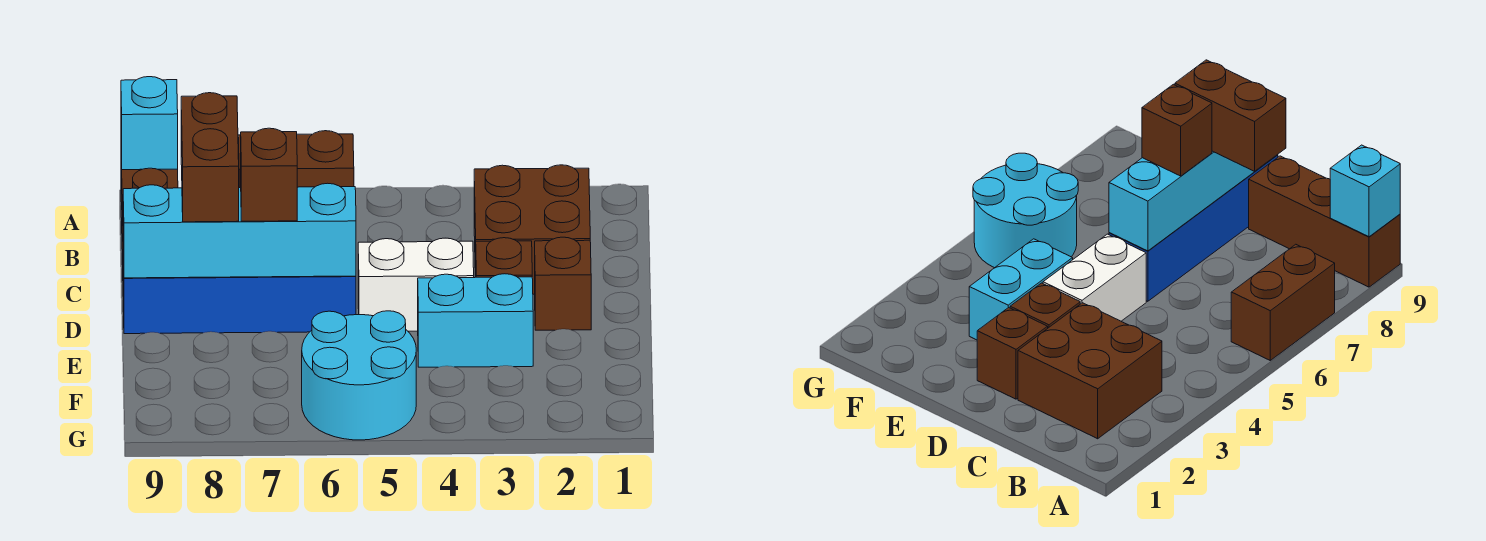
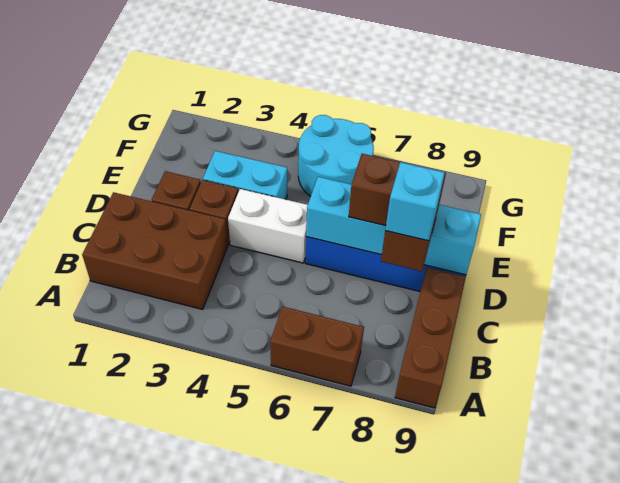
cyan brick A9 level 2 -> cyan brick C8 level 4
brown brick B2:C3 level 1 -> brown brick B1:C3 level 1

